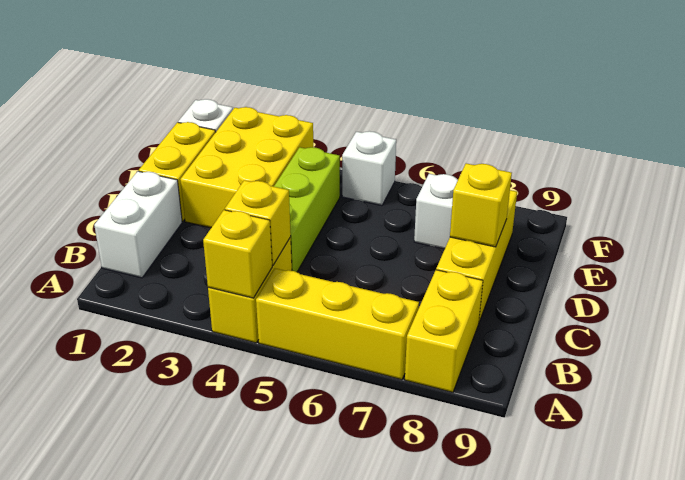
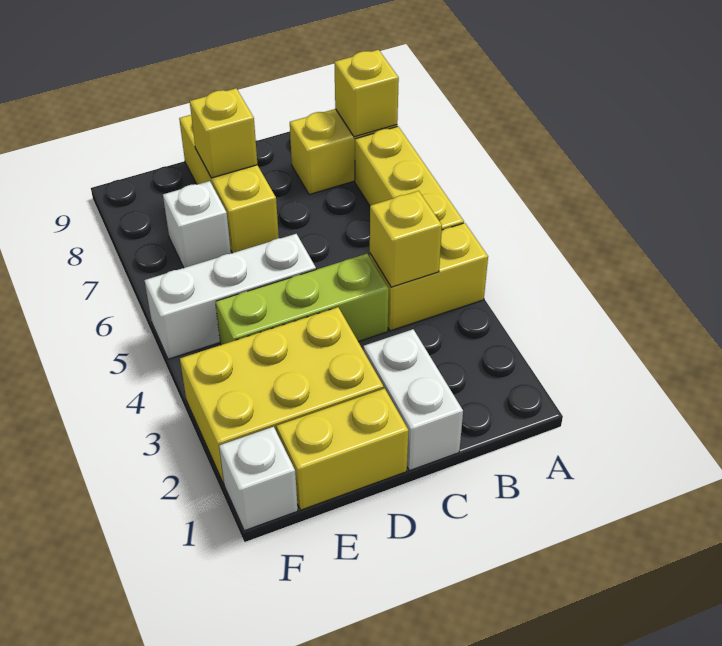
yellow brick A4 level 2 -> yellow brick A8 level 2
white brick B1:C1 level 1 -> white brick C1:C2 level 1
yellow brick C8:E8 level 1 -> yellow brick D7:D9 level 1
white brick F5 level 1 -> white brick D5:F5 level 1

